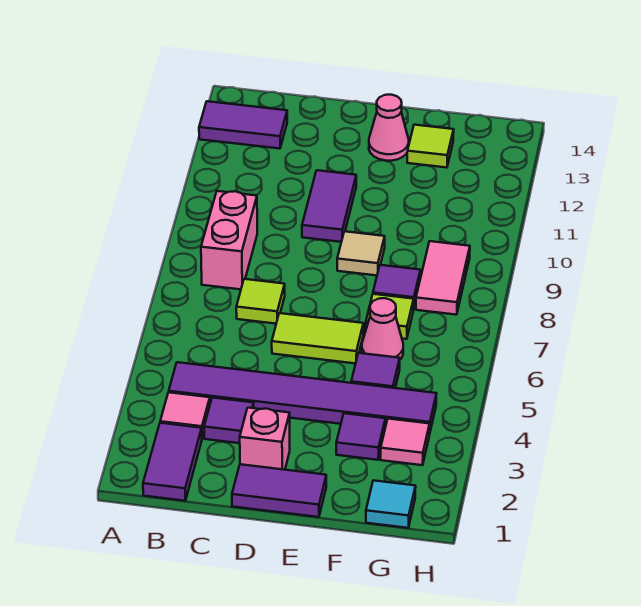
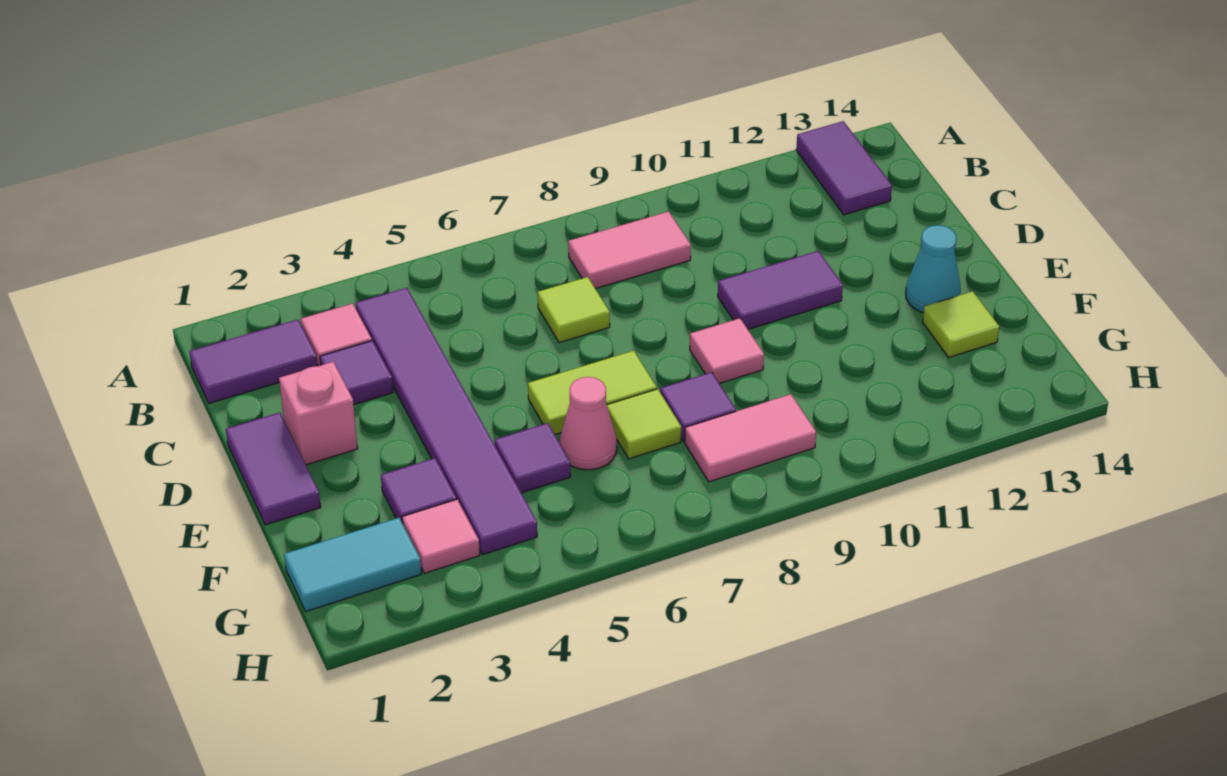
pink brick B8:B9 level 1 -> pink tile B8:B9 level 1
lime tile D6:E6 level 1 -> lime tile E6:E7 level 1
tan tile E9 level 1 -> pink tile E9 level 1
pink cone E13 level 1 -> cyan cone E13 level 1
cyan tile G1 level 1 -> cyan tile G1:G2 level 1

